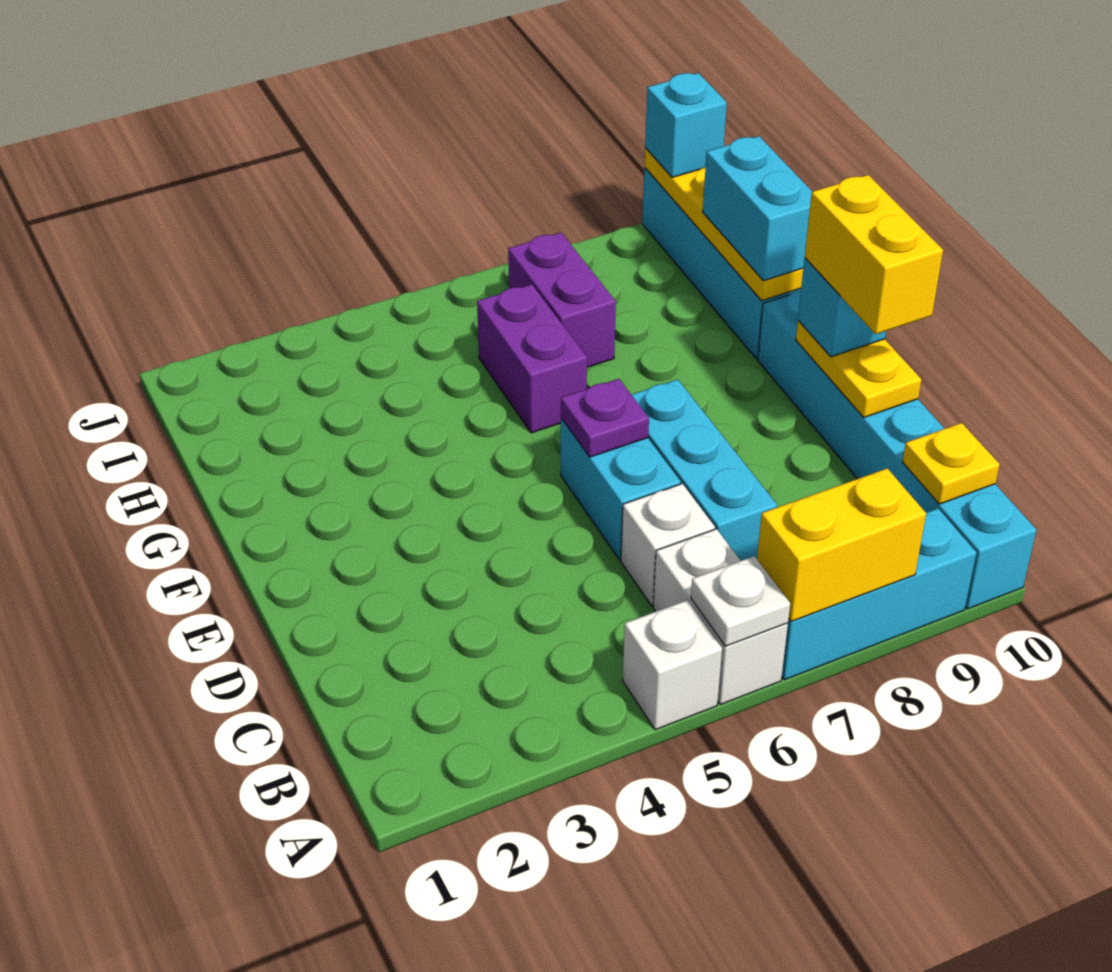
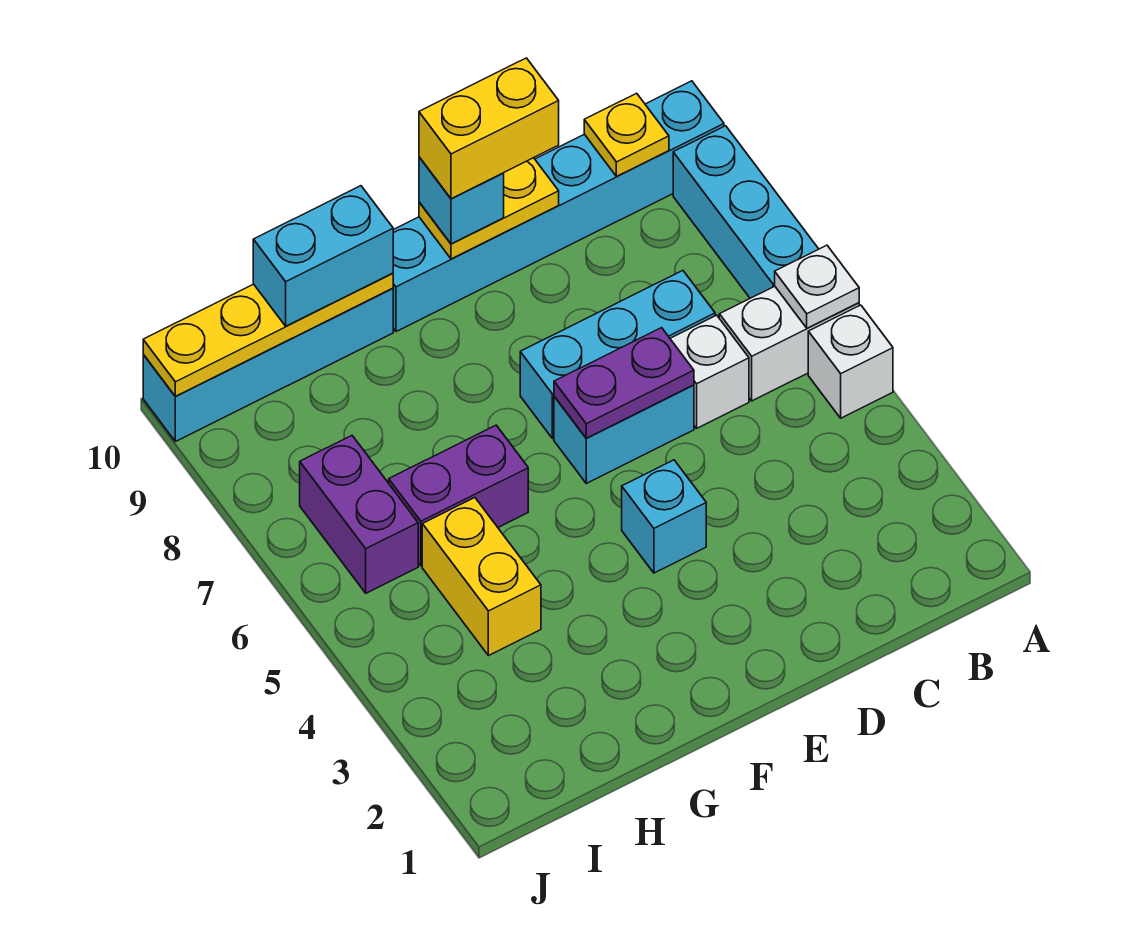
yellow brick A7:A8 level 2 -> yellow brick H4:H5 level 1
purple plate E6 level 2 -> purple plate D6:E6 level 2
purple brick H7:I7 level 1 -> purple brick I6:I7 level 1
cyan brick J10 level 3 -> cyan brick E4 level 1

